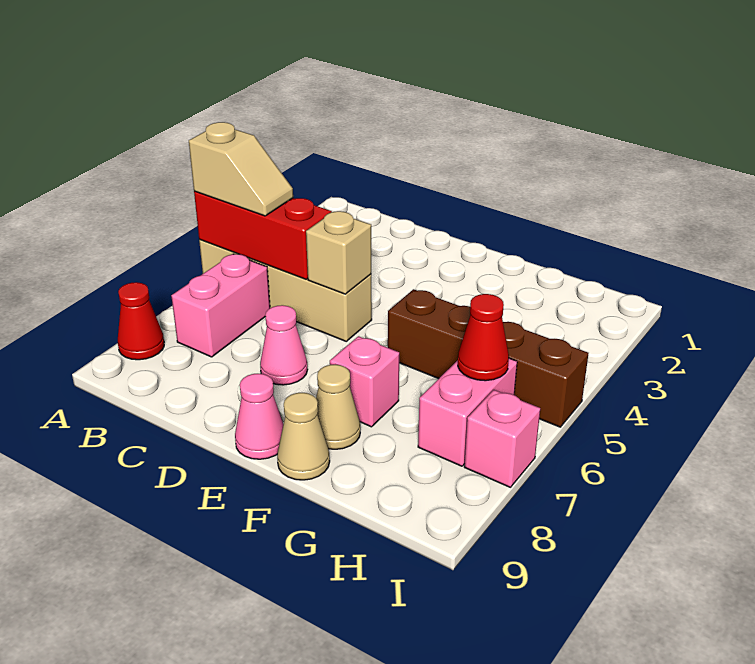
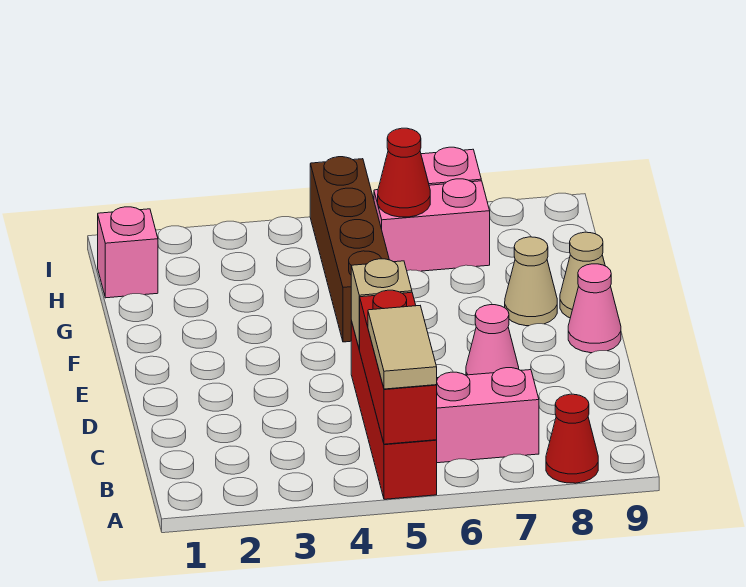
tan brick A5:D5 level 1 -> red brick A5:D5 level 1
tan slope A5:B5 level 3 top A -> tan tile A5:B5 level 3
pink brick F7 level 1 -> pink brick H1 level 1

